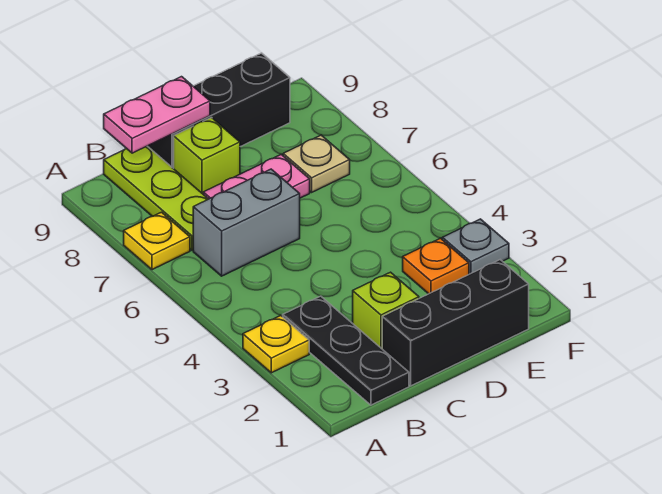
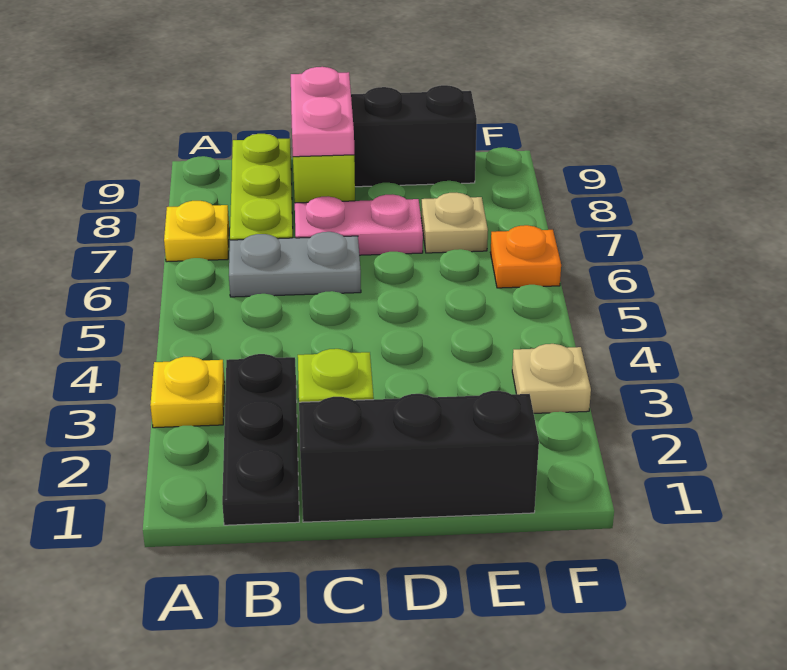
grey brick B6:C6 level 1 -> grey plate B6:C6 level 1
pink plate B9:C9 level 2 -> pink plate C8:C9 level 2
orange plate E3 level 1 -> orange plate F6 level 1
grey plate F3 level 1 -> tan plate F3 level 1

